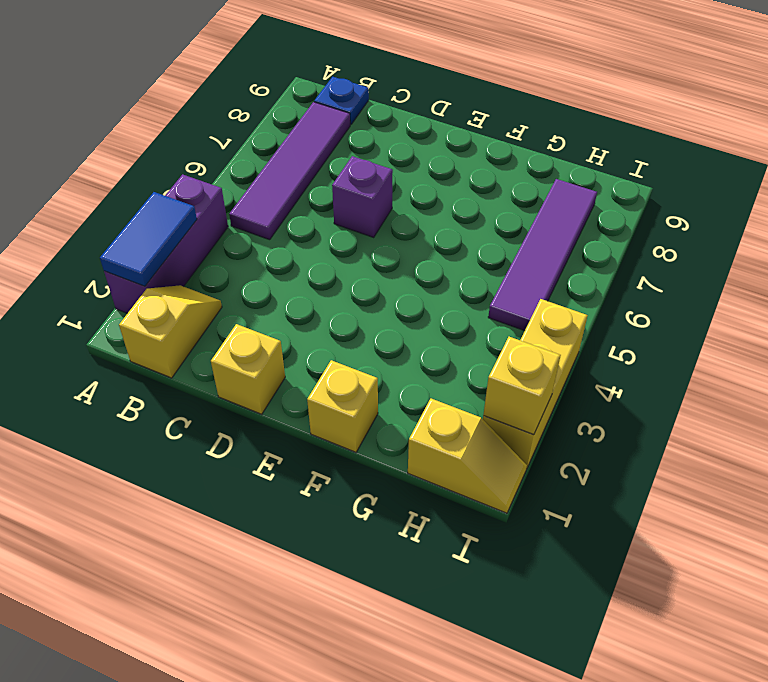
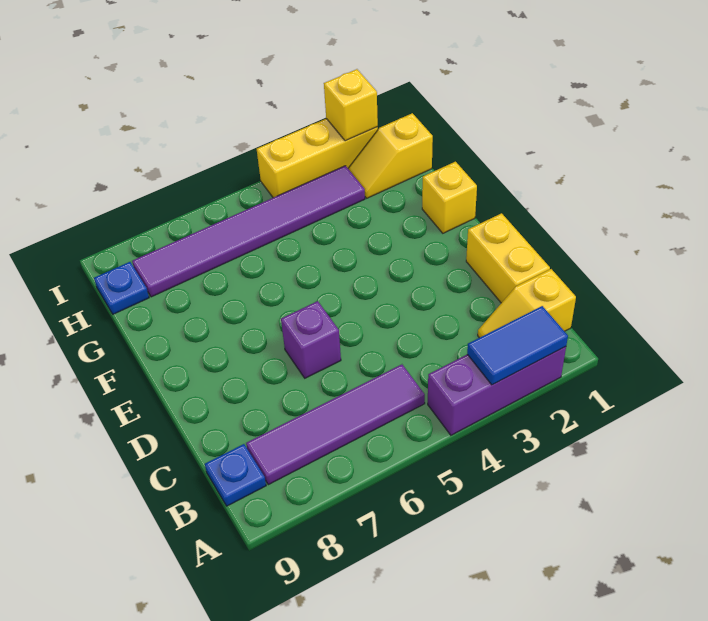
yellow brick D1 level 1 -> yellow brick C1:D1 level 1
yellow slope H1:I1 level 1 top H -> yellow slope H1:H2 level 1 top 1
purple tile H5:H8 level 1 -> purple tile H3:H8 level 1
none -> blue plate H9 level 1

